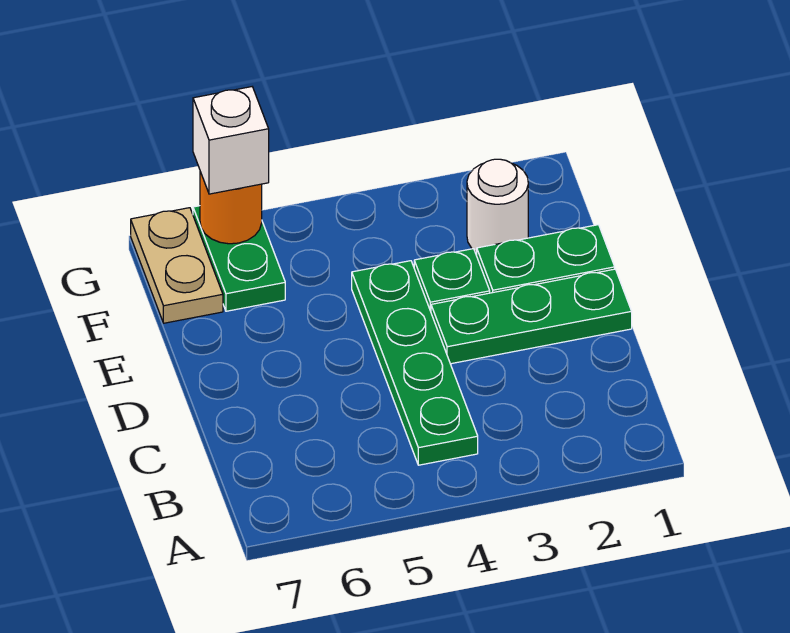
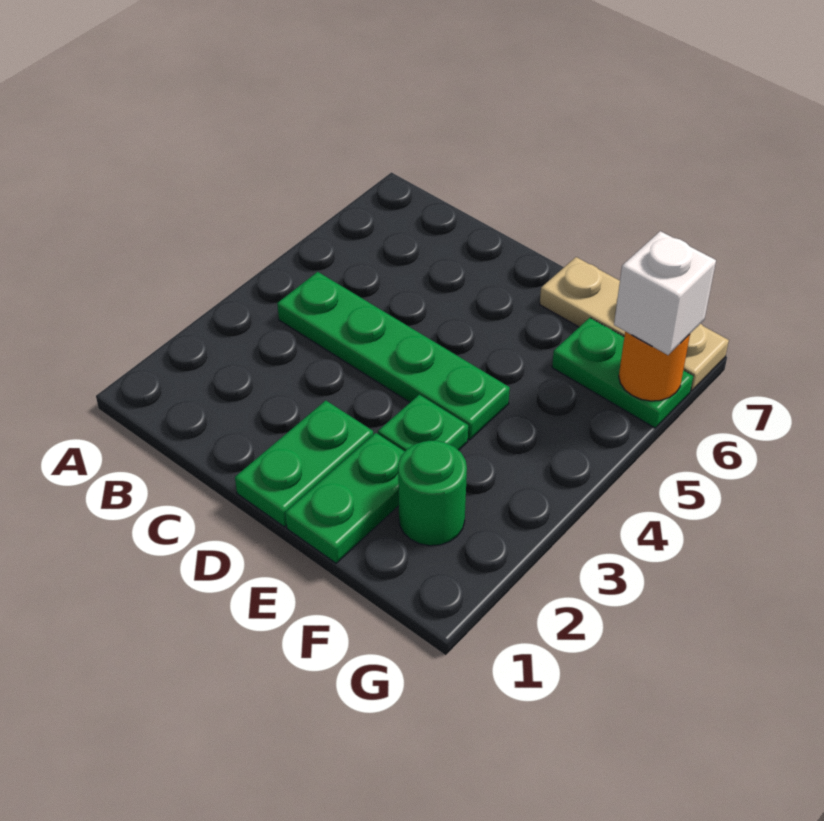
green plate D1:D3 level 1 -> green plate D1:D2 level 1
white round brick F2 level 1 -> green round brick F2 level 1
tan plate F7:G7 level 1 -> tan plate E7:G7 level 1

